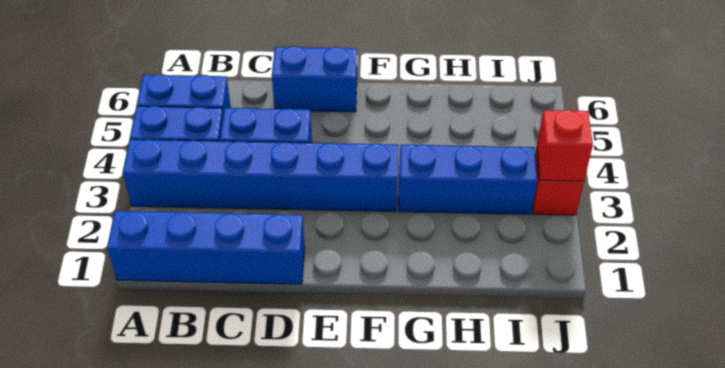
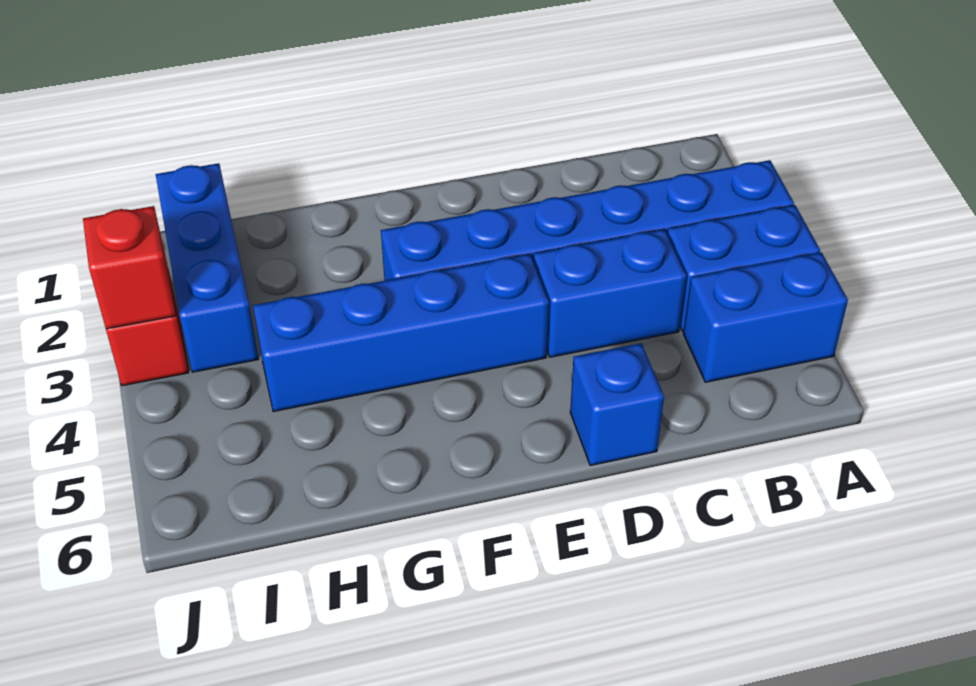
blue brick A1:D1 level 1 -> blue brick E4:H4 level 1
blue brick D6:E6 level 1 -> blue brick D6 level 1
blue brick G3:I3 level 1 -> blue brick I1:I3 level 1

